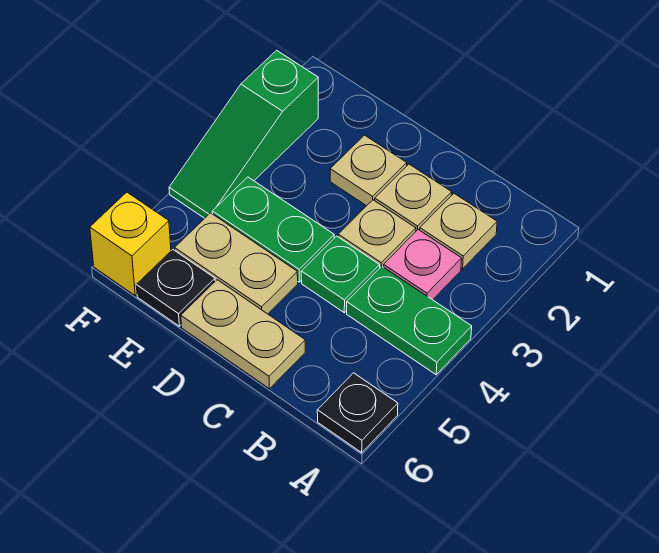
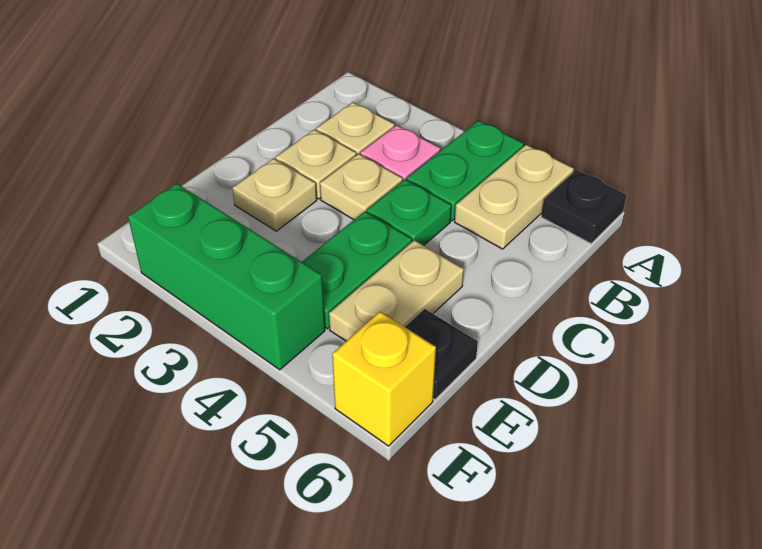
tan plate C6:D6 level 1 -> tan plate A5:B5 level 1
green slope F2:F4 level 1 top 2 -> green brick F2:F4 level 1

